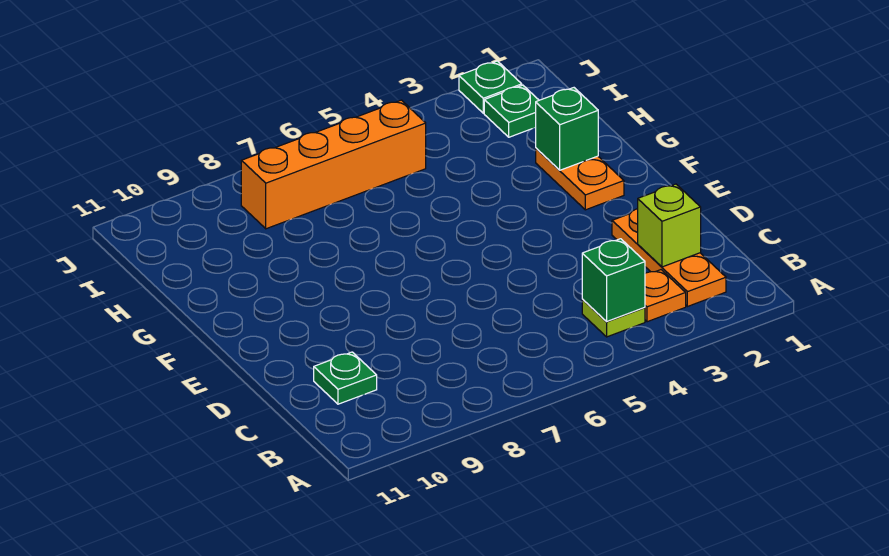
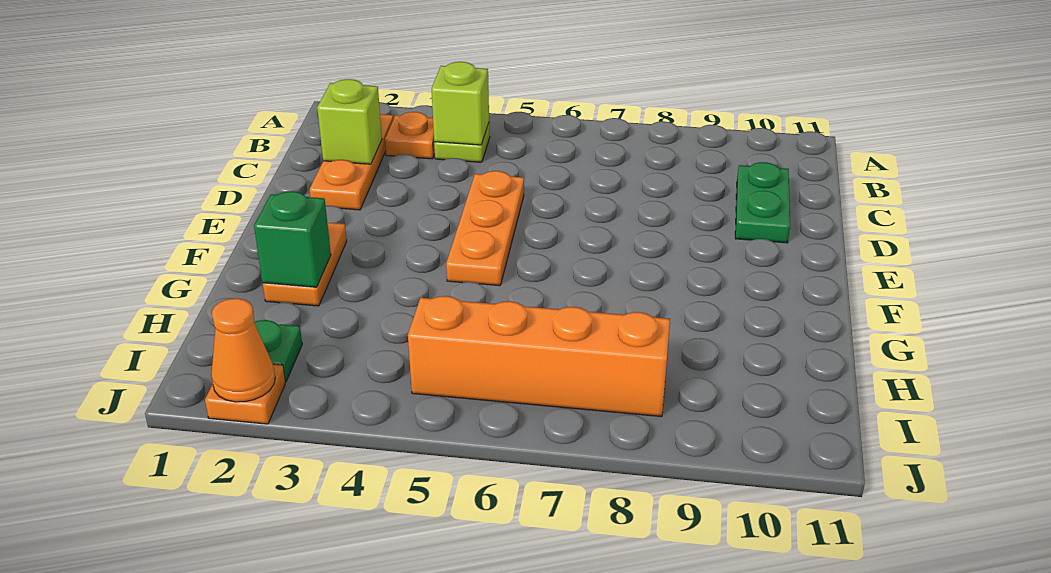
green brick B4 level 2 -> lime brick B4 level 2
green plate C10 level 1 -> green plate C10:D10 level 1
none -> orange plate D5:F5 level 1
green plate J2 level 1 -> orange plate J2 level 1
none -> orange cone J2 level 2

